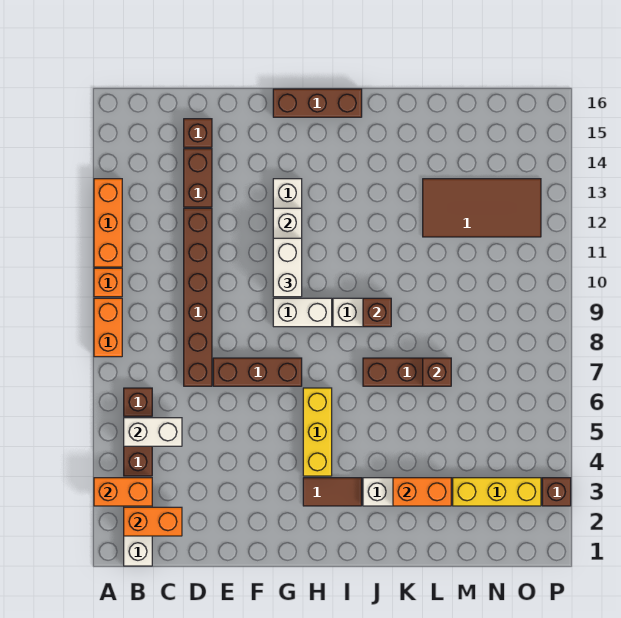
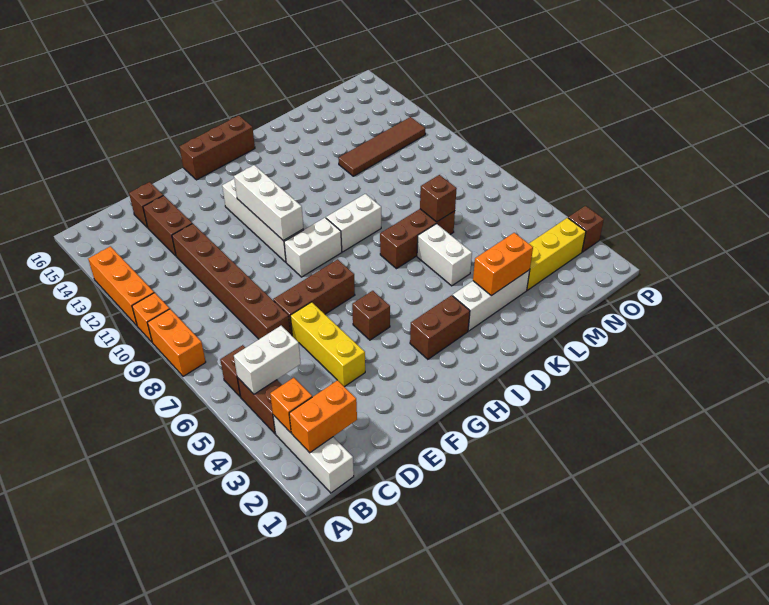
orange brick A3:B3 level 2 -> orange brick B3 level 2
white brick G10:G11 level 3 -> white brick K5:K6 level 1
brown tile H3:I3 level 1 -> brown brick H3:I3 level 1
yellow brick H4:H6 level 1 -> yellow brick E4:E6 level 1
brown brick J9 level 2 -> brown brick G5 level 1
brown tile L12:O13 level 1 -> brown tile L12:O12 level 1

